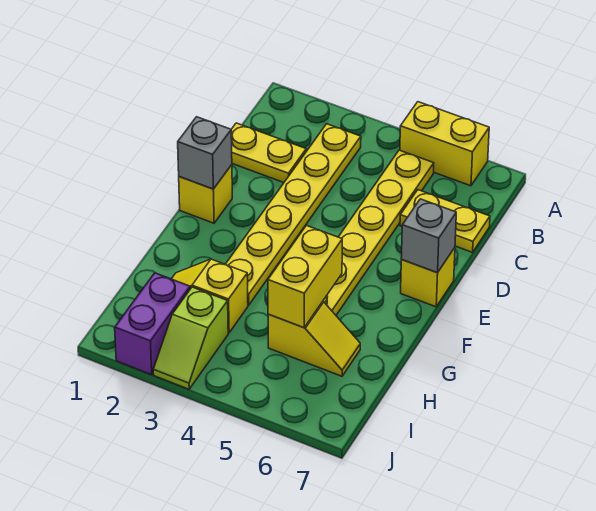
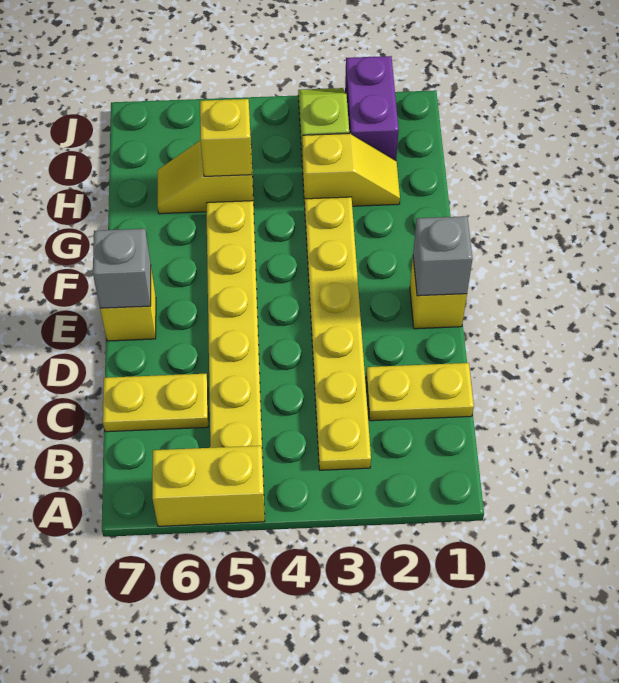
yellow brick G5:H5 level 2 -> yellow brick H5 level 2

